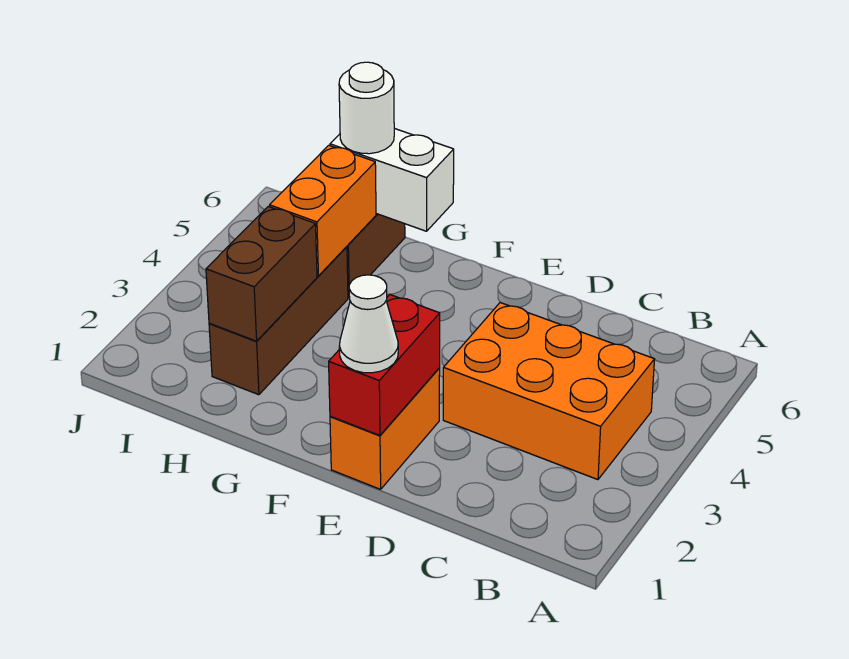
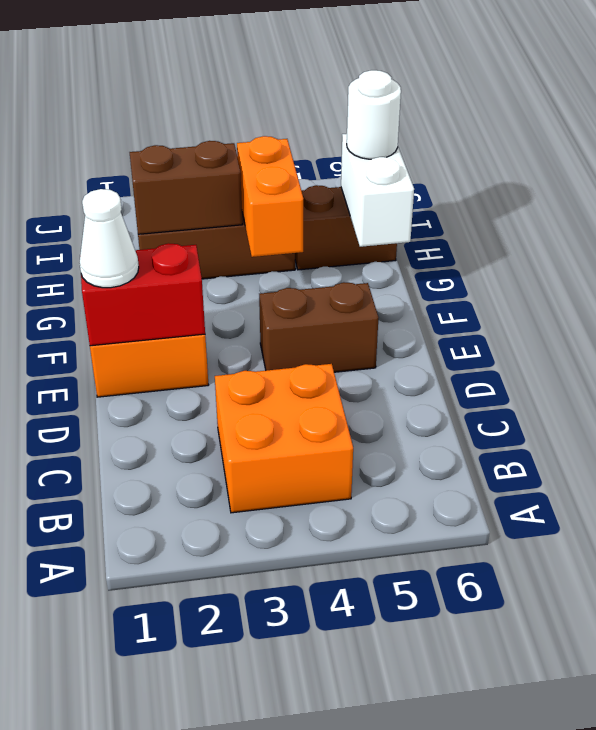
orange brick B3:D4 level 1 -> orange brick B3:C4 level 1
none -> brown brick E4:E5 level 1
orange brick H4:H5 level 2 -> orange brick G4:H4 level 2

